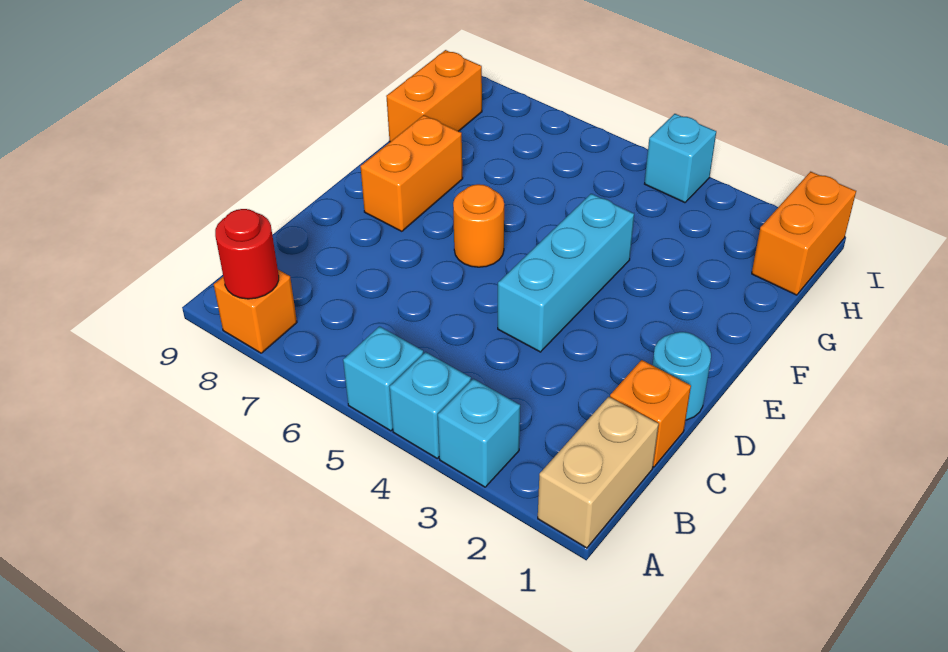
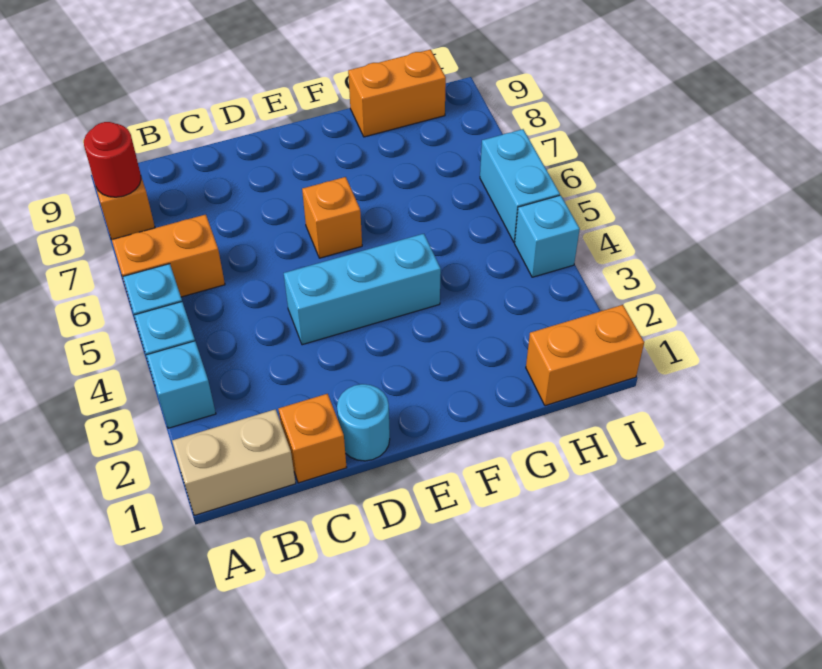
orange round brick E6 level 1 -> orange brick E6 level 1
orange brick E8:F8 level 1 -> orange brick A6:B6 level 1
none -> cyan brick I5:I6 level 1

